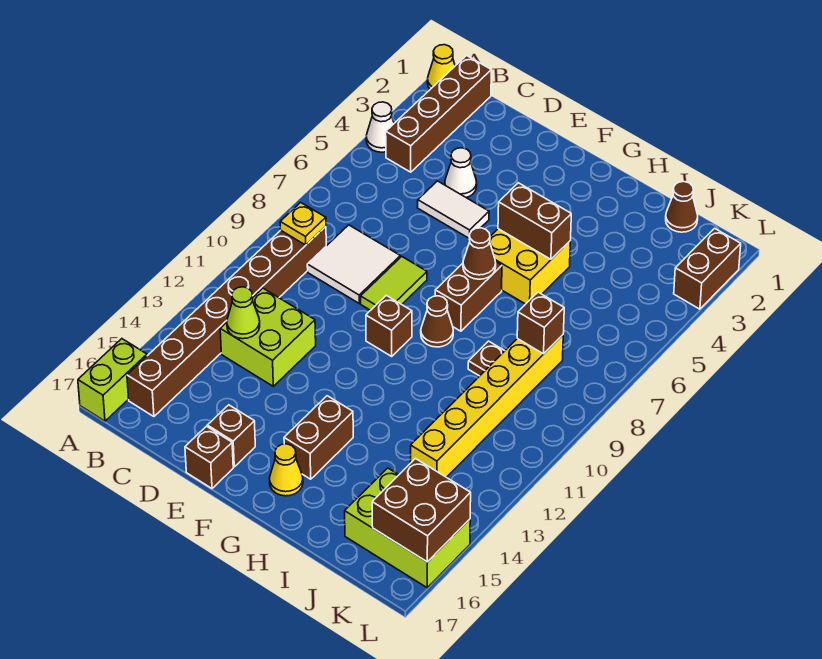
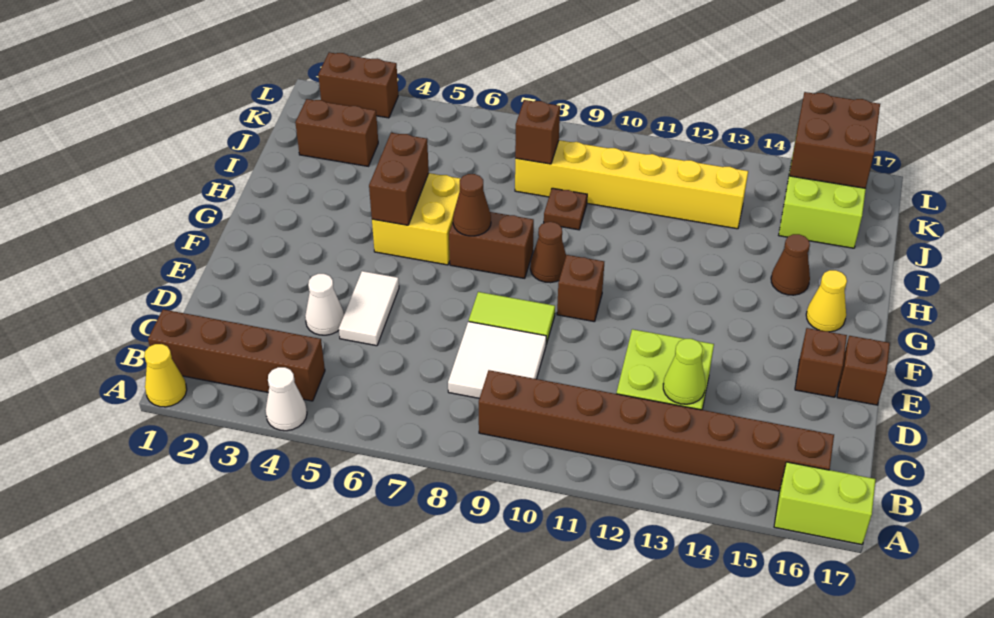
yellow plate B9 level 2 -> none
brown brick G14:G15 level 1 -> brown brick J2:J3 level 1
brown cone J1 level 1 -> brown cone H15 level 1

